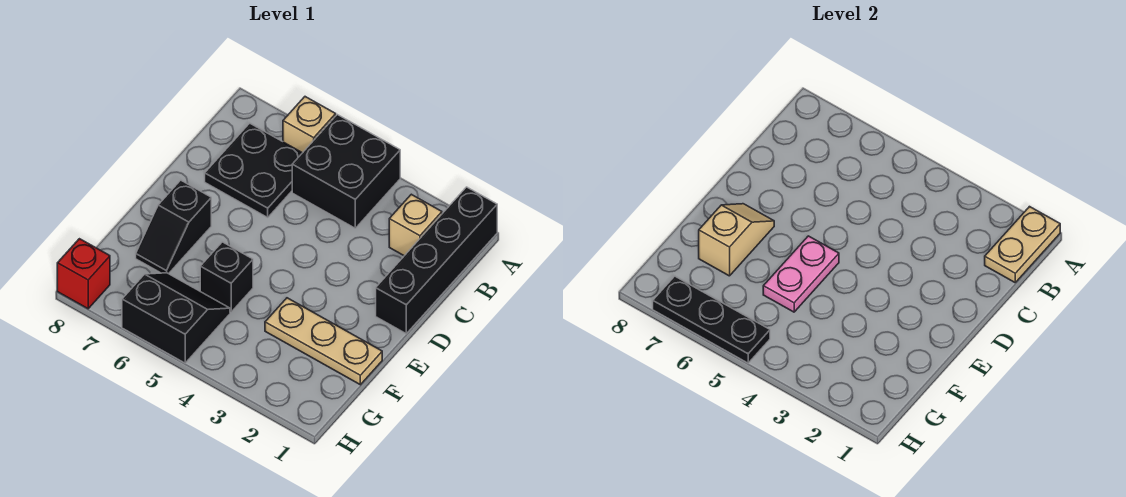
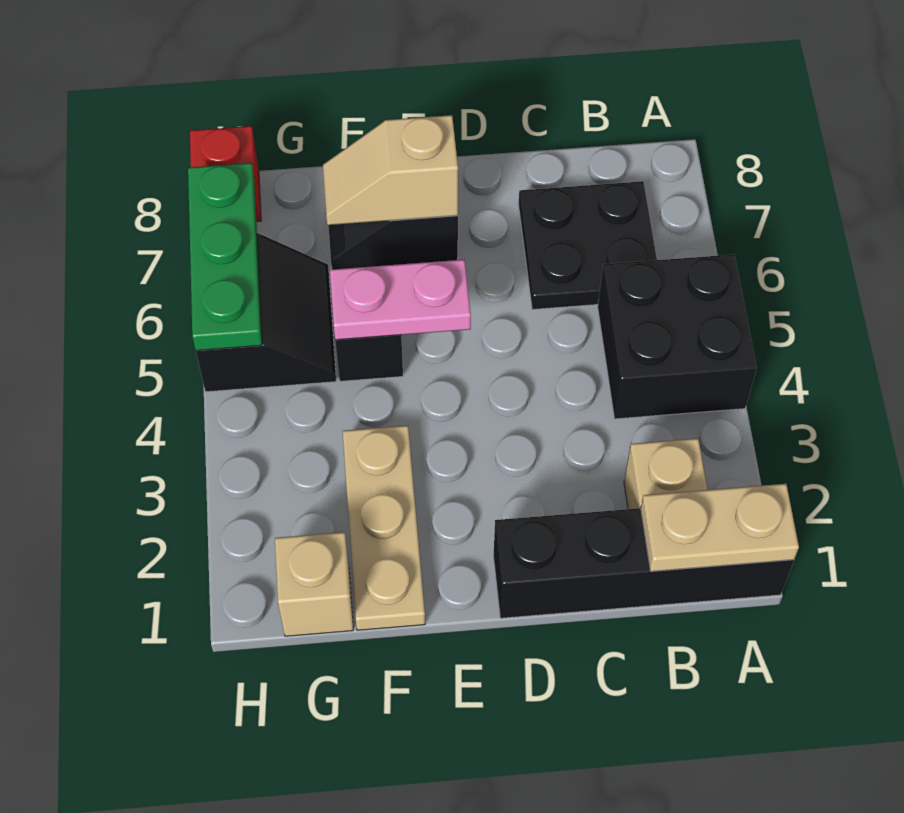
tan brick A6 level 1 -> tan brick G1 level 1
tan slope E7:F7 level 2 top F -> tan slope E7:F7 level 2 top E
black plate H5:H7 level 2 -> green plate H5:H7 level 2

